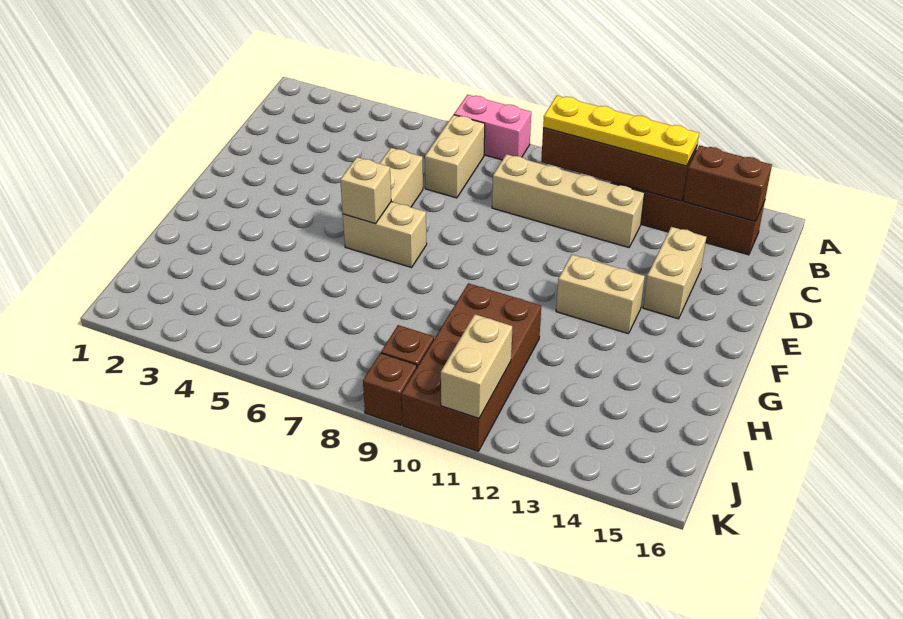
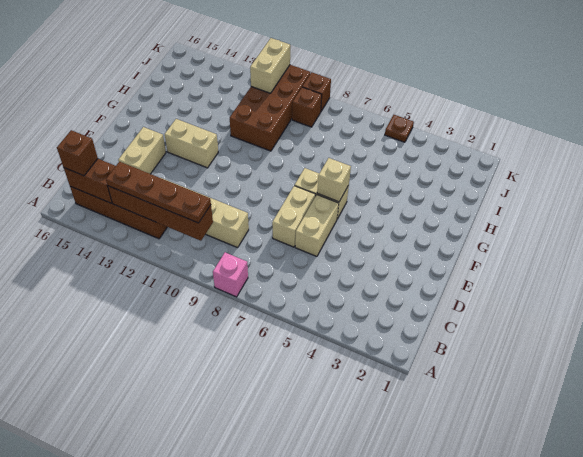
pink brick A7:A8 level 1 -> pink brick A8 level 1
tan brick B7:C7 level 1 -> tan brick D7:E7 level 1
yellow plate B10:B13 level 3 -> brown plate B10:B13 level 3
none -> brown brick B15 level 3
none -> brown plate K5 level 1

